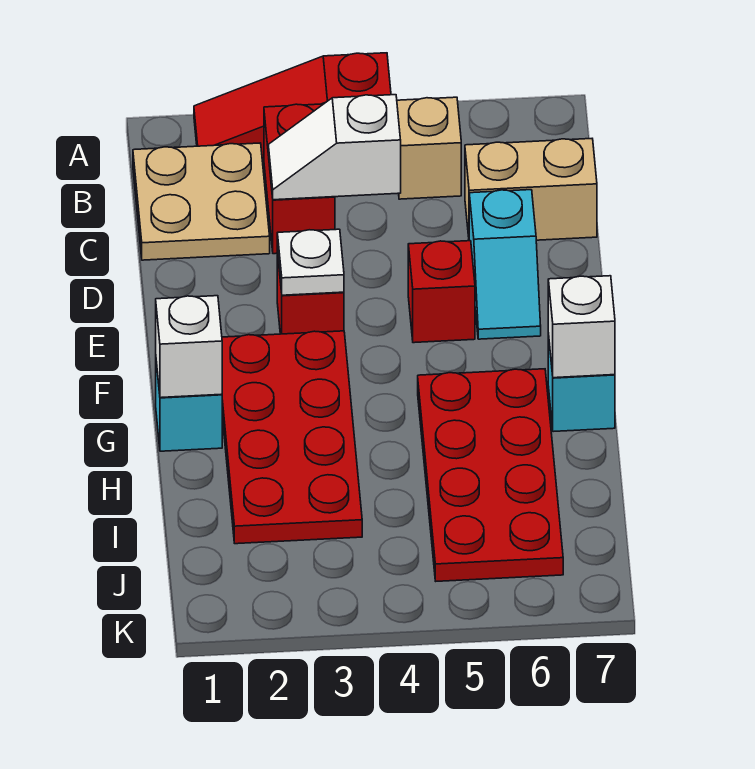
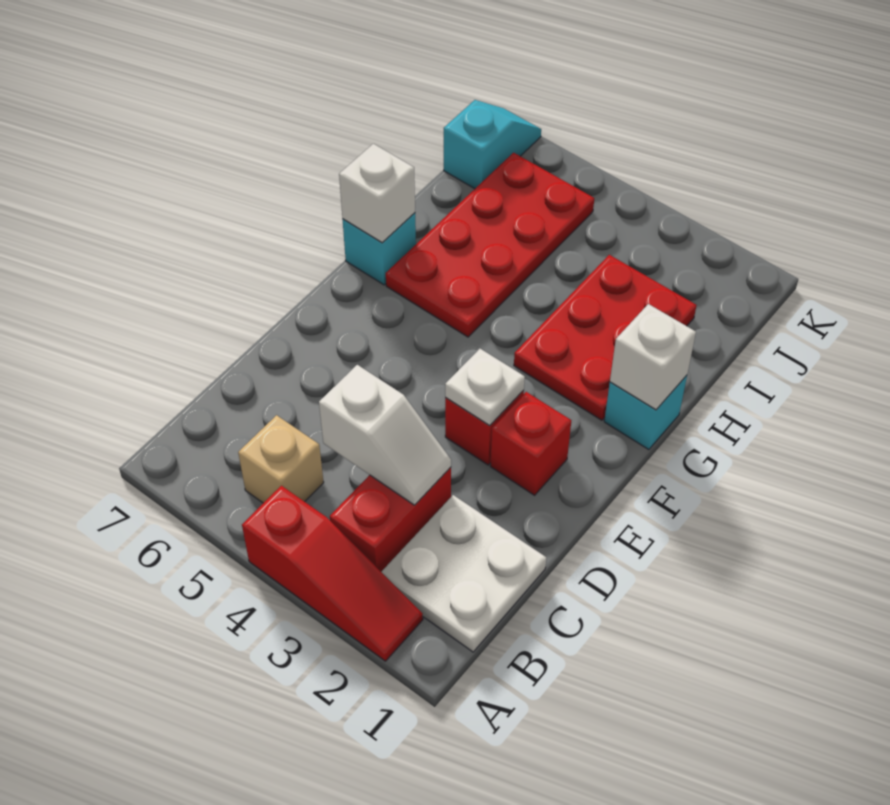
tan plate B1:C2 level 1 -> white plate B1:C2 level 1
tan brick C6:C7 level 1 -> none
cyan slope D6:E6 level 1 top D -> cyan slope J7:K7 level 1 top J
red brick E5 level 1 -> red brick E2 level 1
red plate F2:I3 level 1 -> red plate G2:I3 level 1

